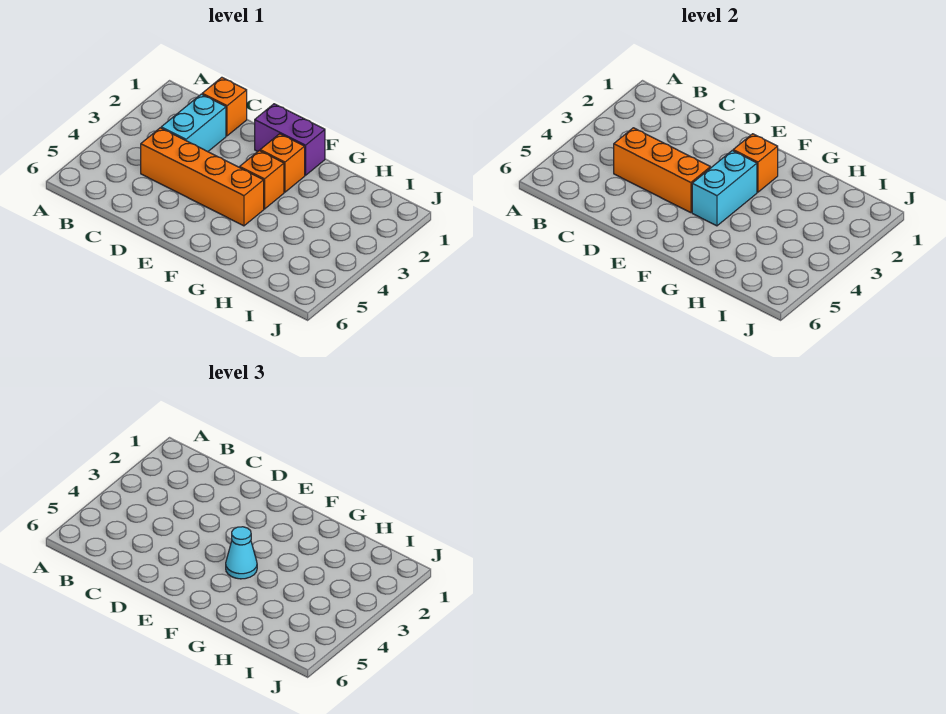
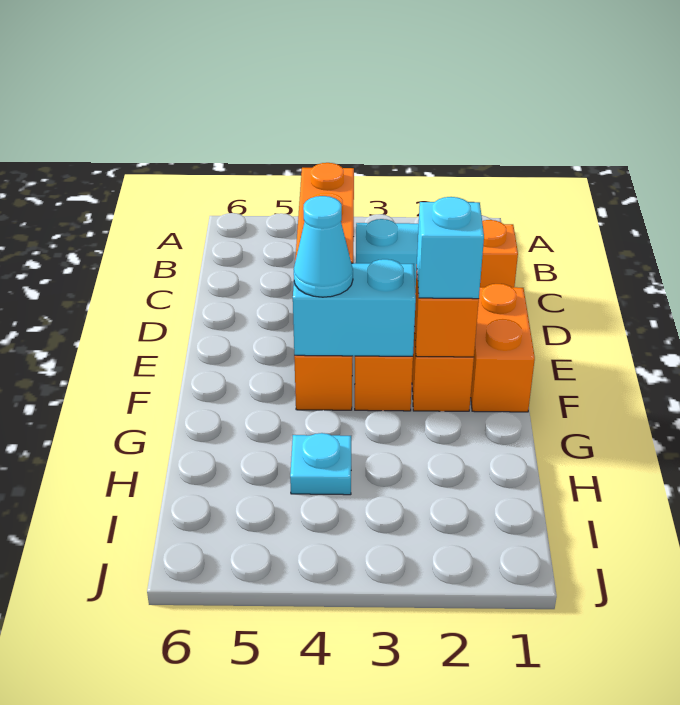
purple brick E1:F1 level 1 -> orange brick E1:F1 level 1
none -> cyan brick F2 level 3
none -> cyan plate H4 level 1

